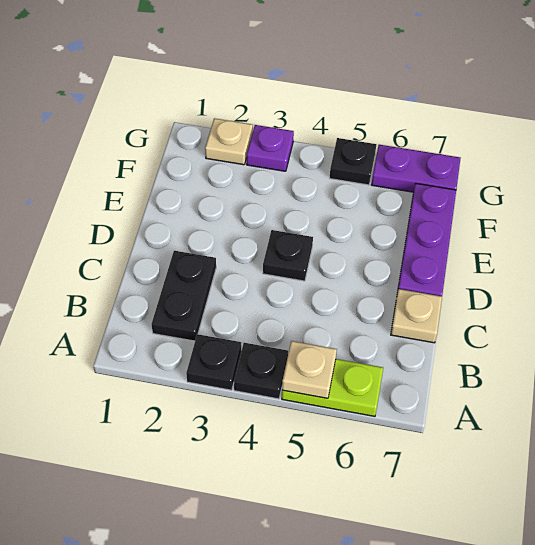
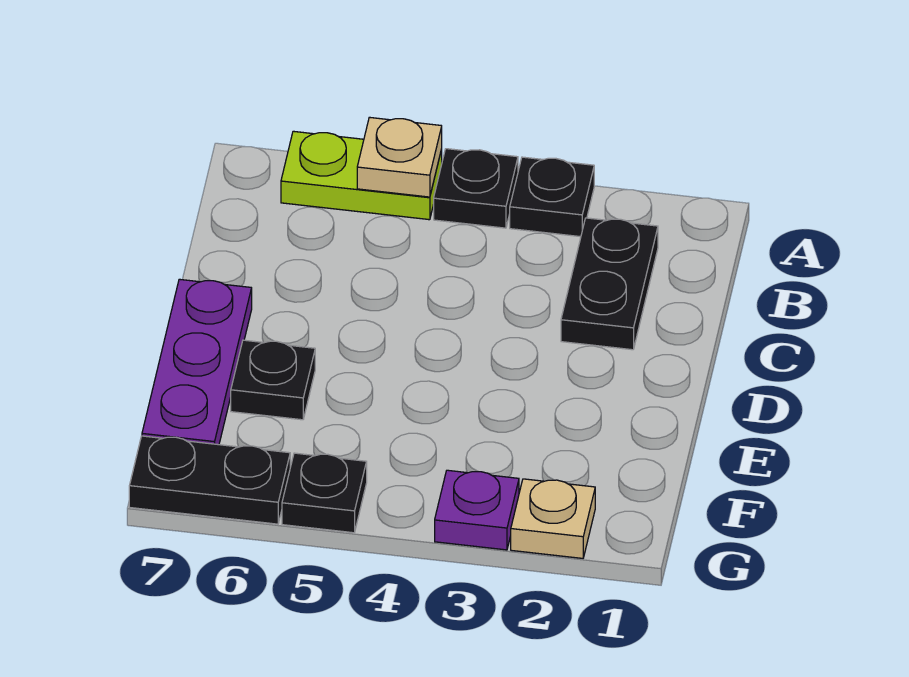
tan plate C7 level 1 -> none
black plate D4 level 1 -> black plate E6 level 1
purple plate G6:G7 level 1 -> black plate G6:G7 level 1

